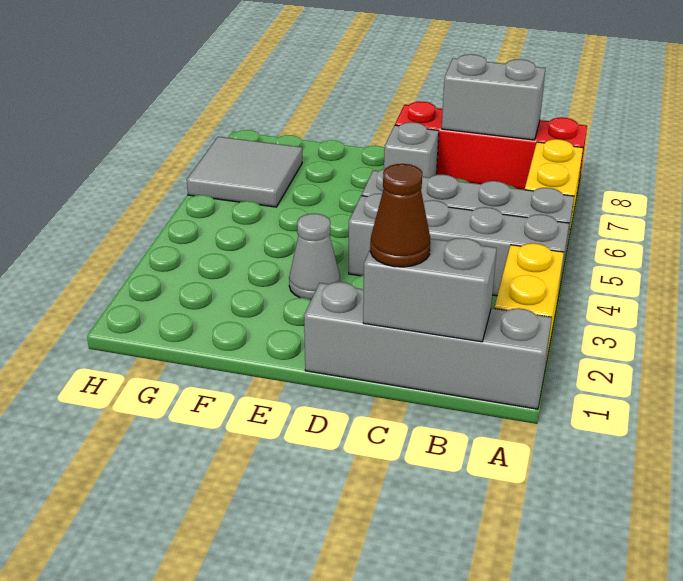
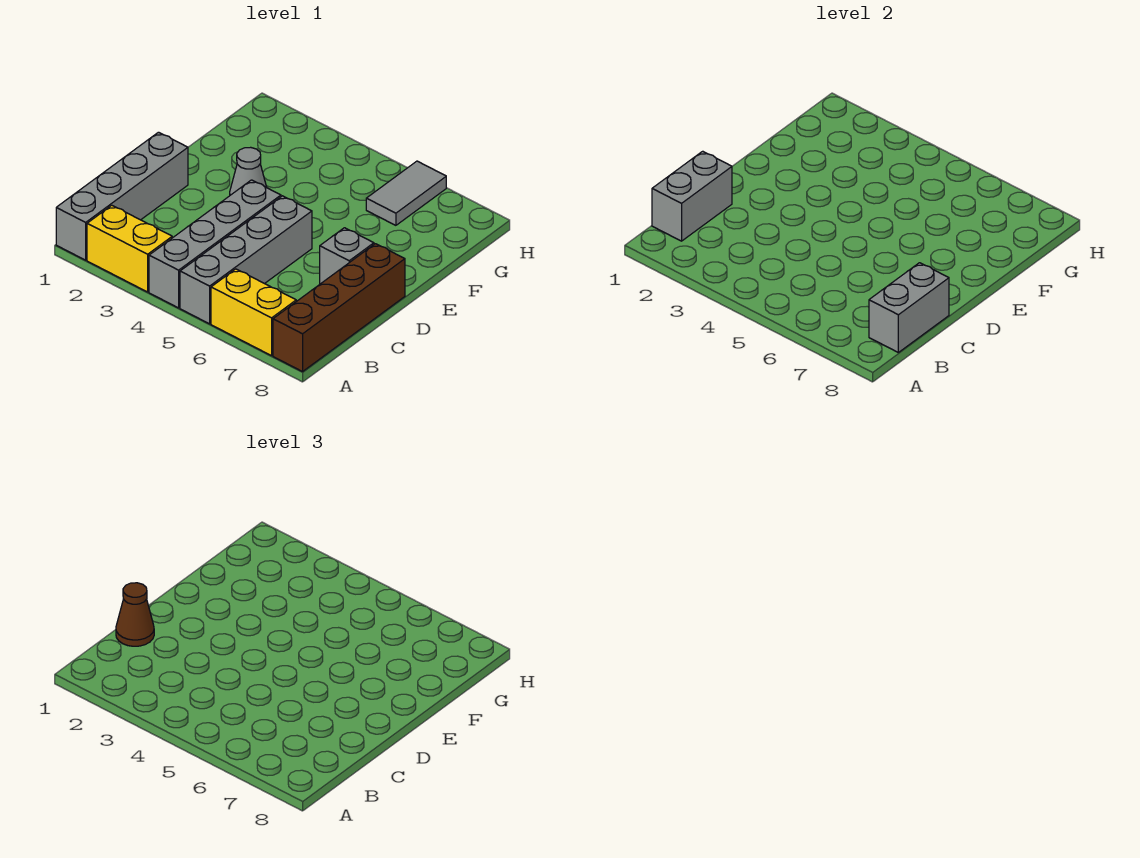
red brick A8:D8 level 1 -> brown brick A8:D8 level 1
grey tile G6:H7 level 1 -> grey tile G6:H6 level 1

